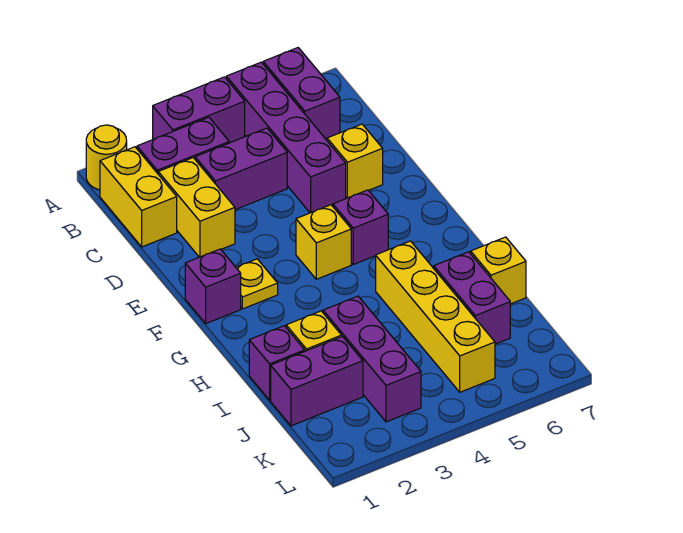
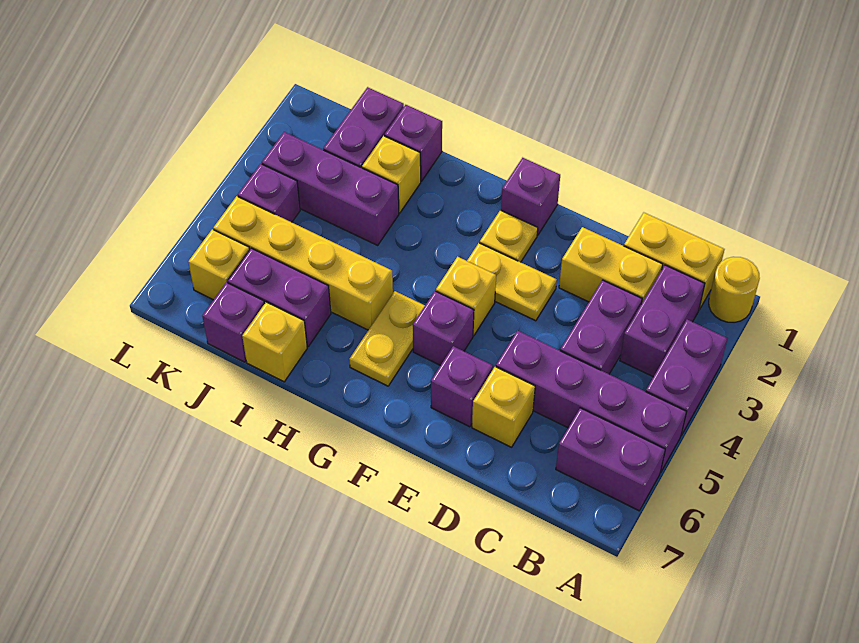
none -> yellow plate E3:F3 level 1
none -> purple brick E6 level 1
none -> yellow plate G5:G6 level 1
none -> purple brick J7 level 1
none -> purple brick K4 level 1
none -> yellow brick K6 level 1

